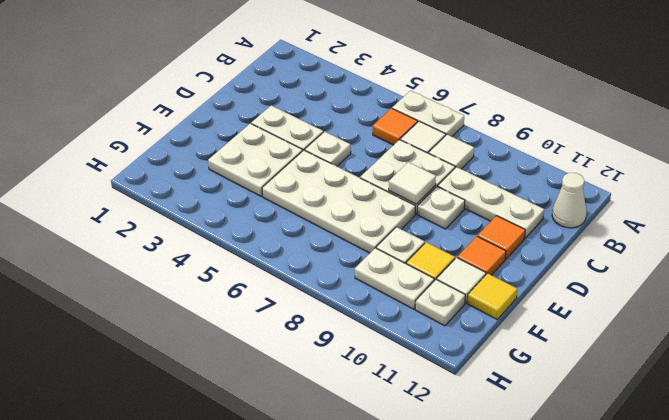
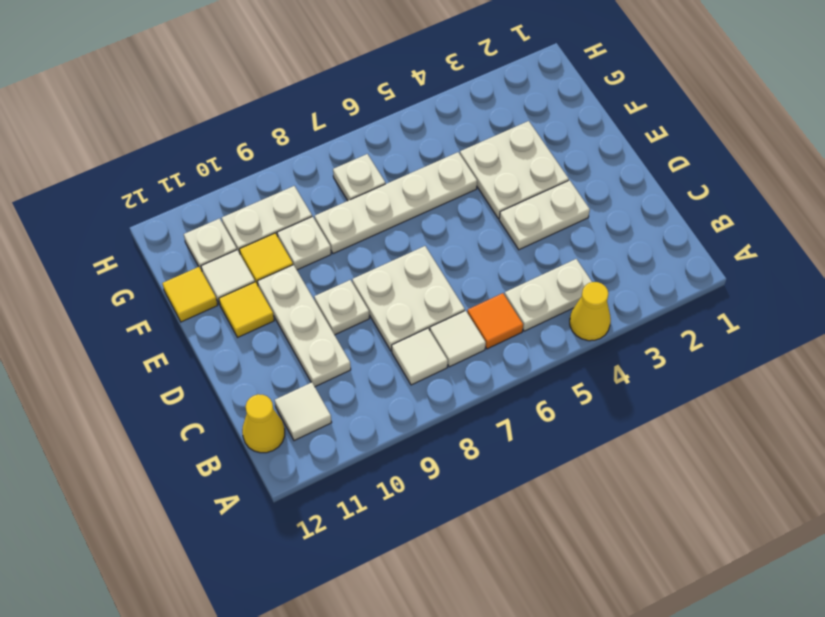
none -> yellow cone A4 level 1
white plate A6:A7 level 1 -> white plate B4:B5 level 1
white cone B12 level 1 -> yellow cone B12 level 1
white plate C9:C11 level 1 -> white plate C10:E10 level 1
white plate D5 level 1 -> white plate G7 level 1
white tile D8 level 2 -> white tile B11 level 1
orange tile D11 level 1 -> none
white plate E5:F8 level 1 -> white plate F5:F8 level 1
orange tile E11 level 1 -> yellow tile E11 level 1

